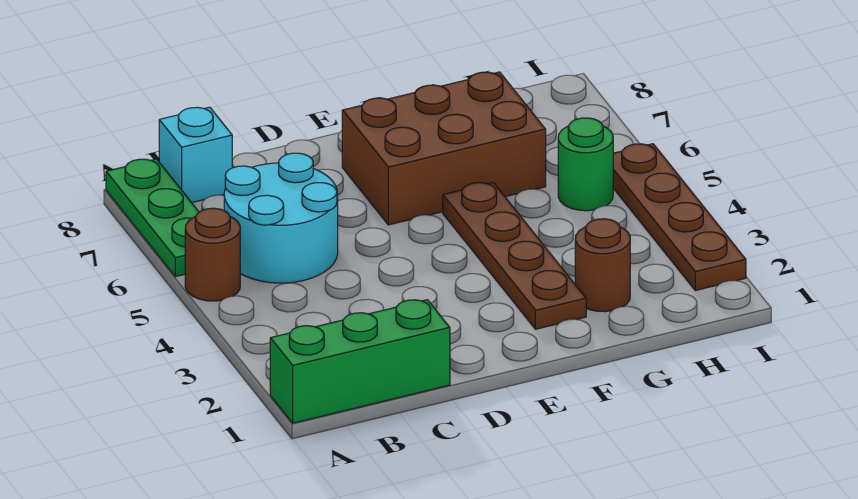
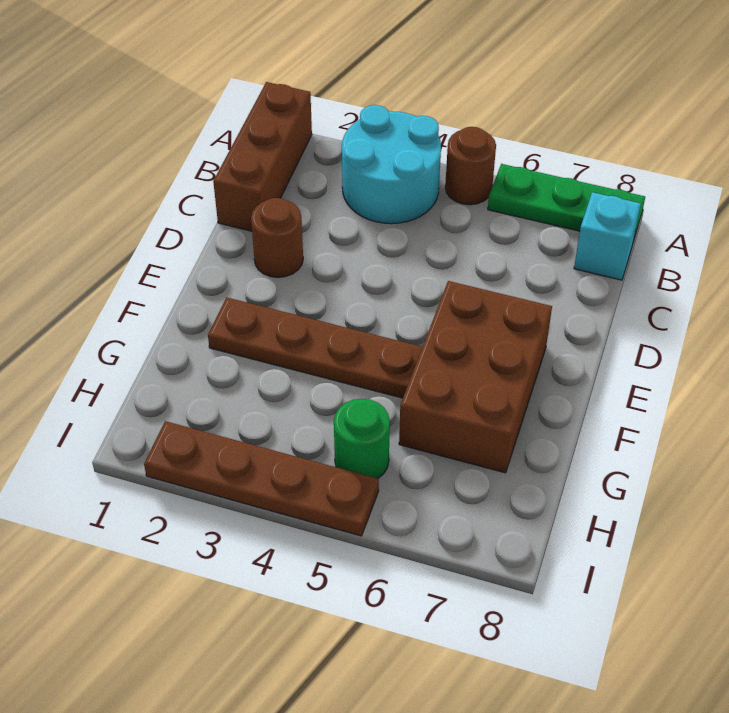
green brick A1:C1 level 1 -> brown brick A1:C1 level 1
cyan round brick B5:C6 level 1 -> cyan round brick A3:B4 level 1
brown round brick G2 level 1 -> brown round brick D2 level 1

